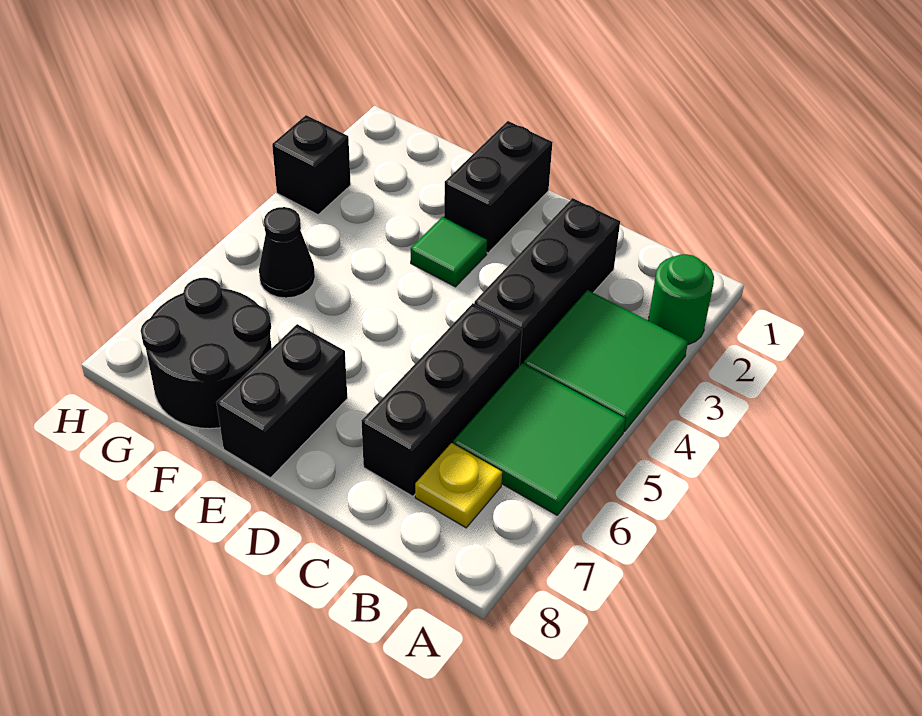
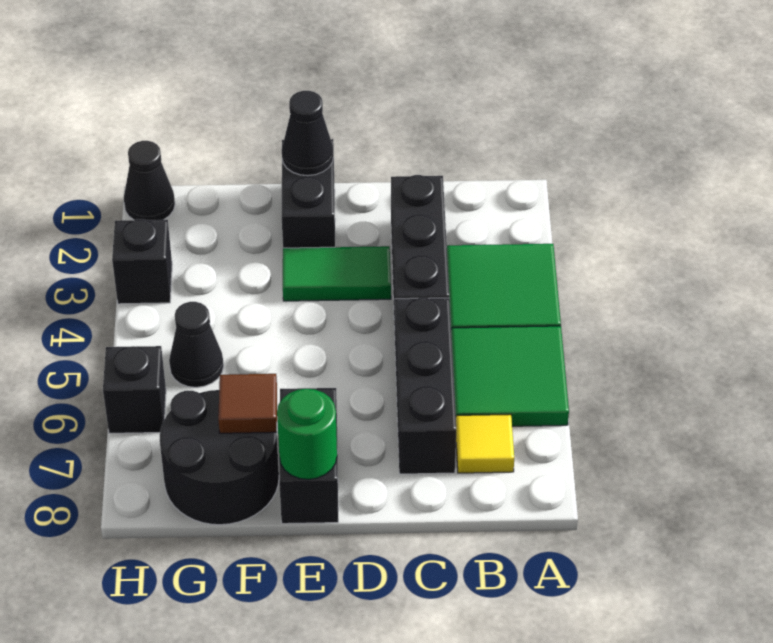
green round brick A2 level 1 -> green round brick E8 level 2
yellow plate B7 level 1 -> yellow tile B7 level 1
none -> black cone E1 level 2
green tile E3 level 1 -> green tile D3:E3 level 1
none -> brown tile F7 level 2
none -> black cone H1 level 1
none -> black brick H6 level 1

